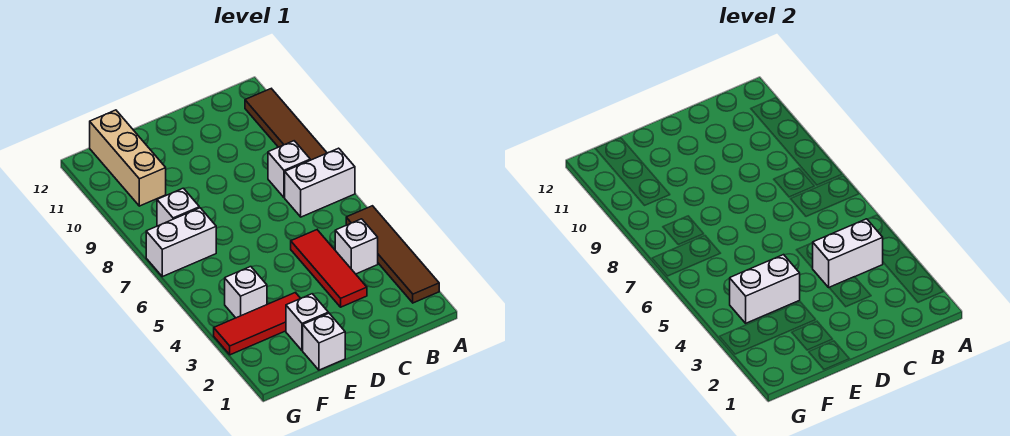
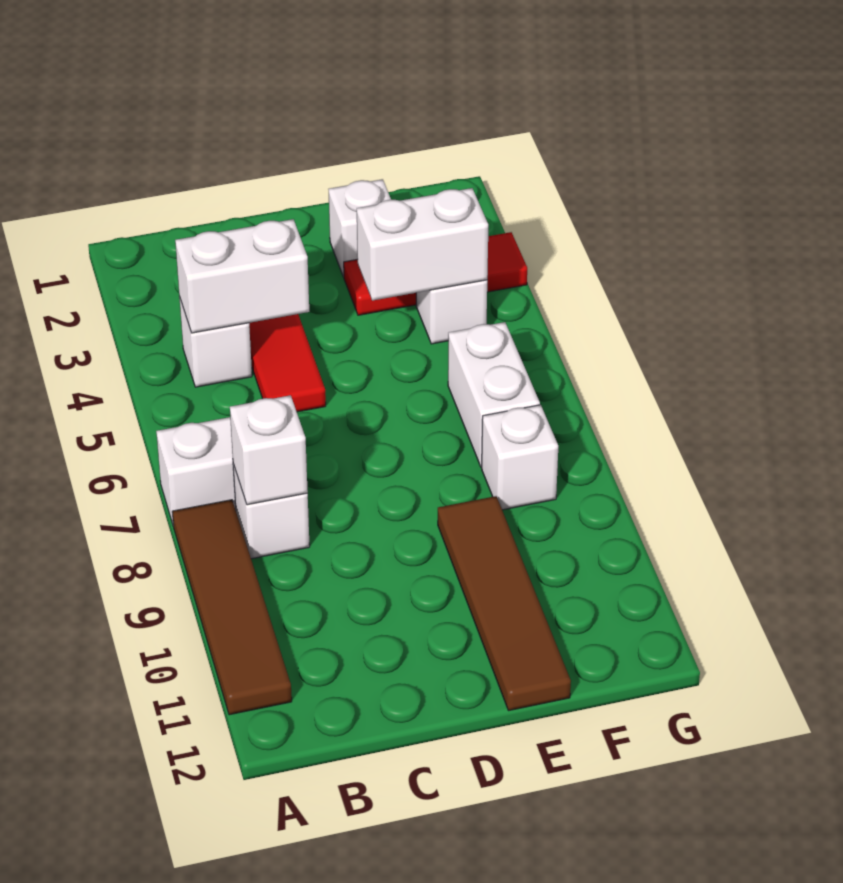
brown tile A2:A5 level 1 -> brown tile E9:E12 level 1
white brick E1 level 1 -> white brick B8 level 2
white brick F7:G7 level 1 -> white brick F6:F7 level 1
tan brick F10:F12 level 1 -> none

